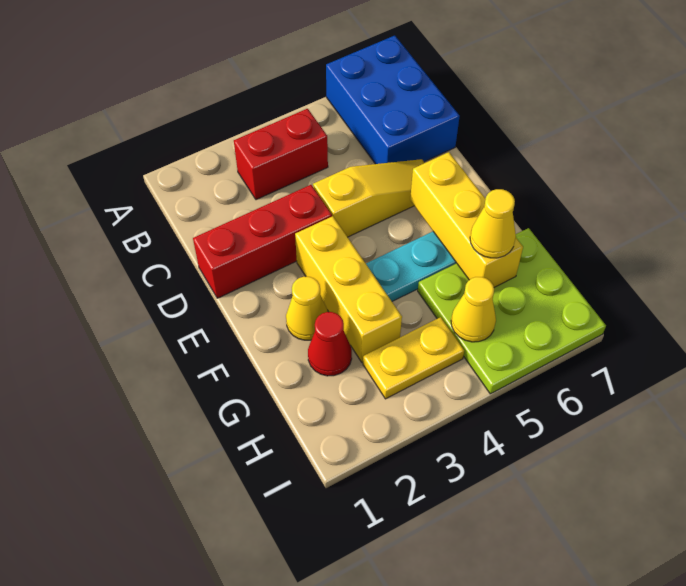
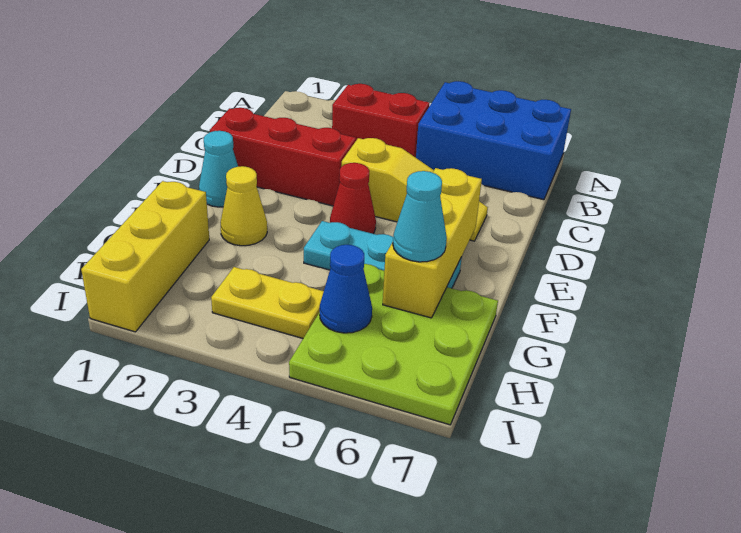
blue brick A6:C7 level 1 -> blue brick A5:B7 level 1
none -> cyan cone E1 level 1
yellow brick E3:G3 level 1 -> yellow brick G1:I1 level 1
red cone G2 level 1 -> red cone E4 level 1
yellow cone G6 level 3 -> cyan cone G6 level 3
yellow cone H5 level 2 -> blue cone H5 level 2

